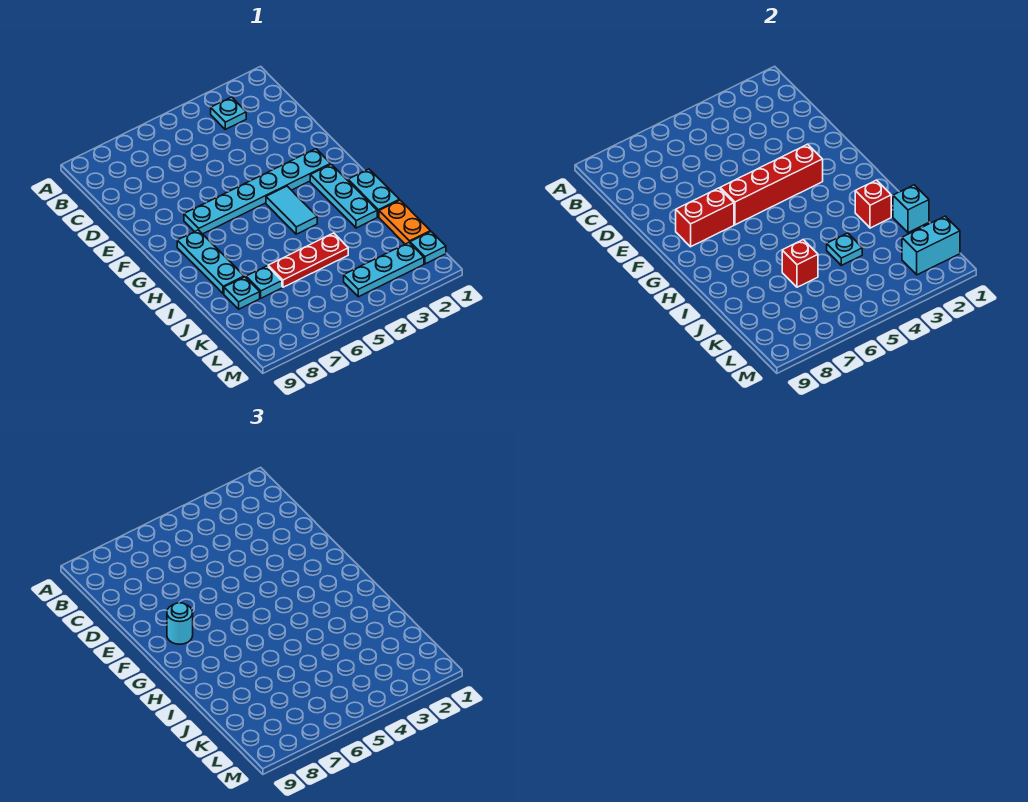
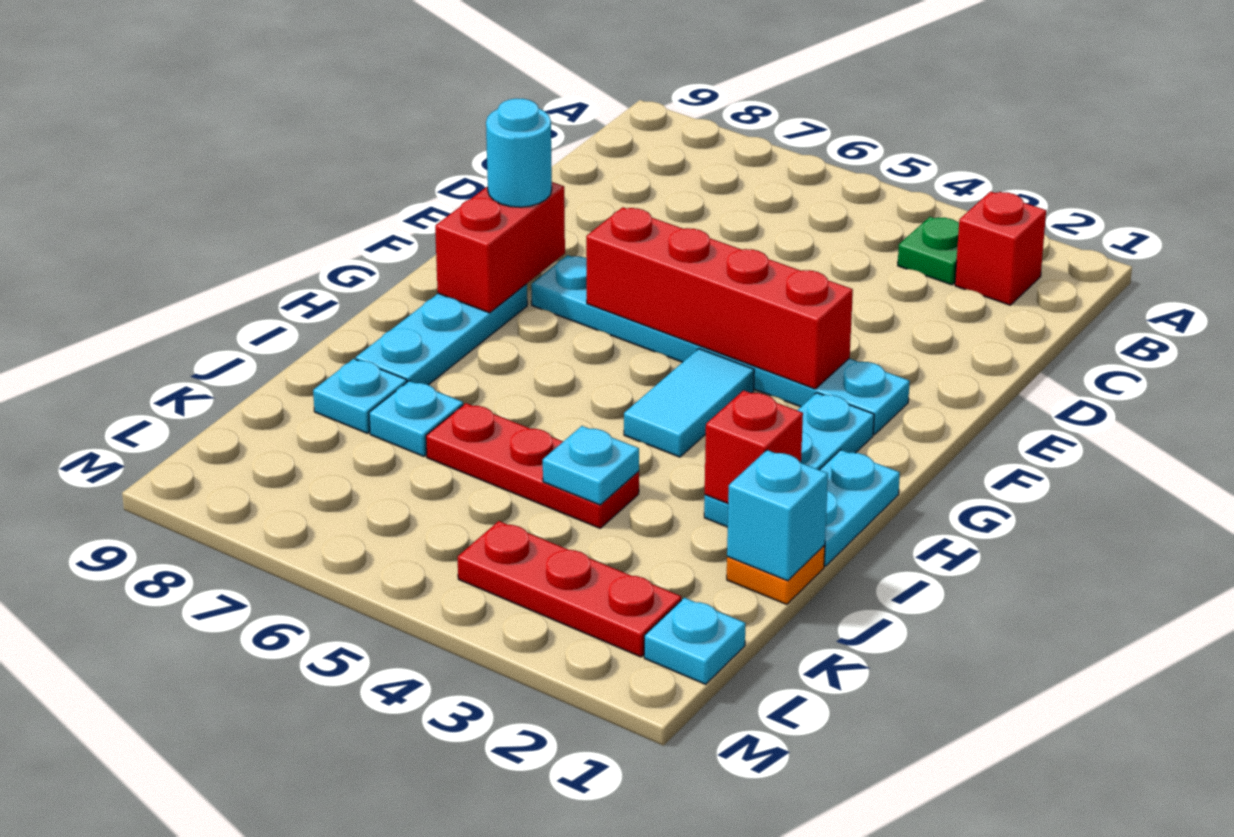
cyan plate B3 level 1 -> green plate B3 level 1
red brick F7:F8 level 2 -> red brick F8:G8 level 2
orange plate J1:K1 level 1 -> orange plate J1 level 1
red brick J6 level 2 -> red brick B2 level 1
cyan brick L1:L2 level 2 -> none
cyan plate L2:L4 level 1 -> red plate L2:L4 level 1

